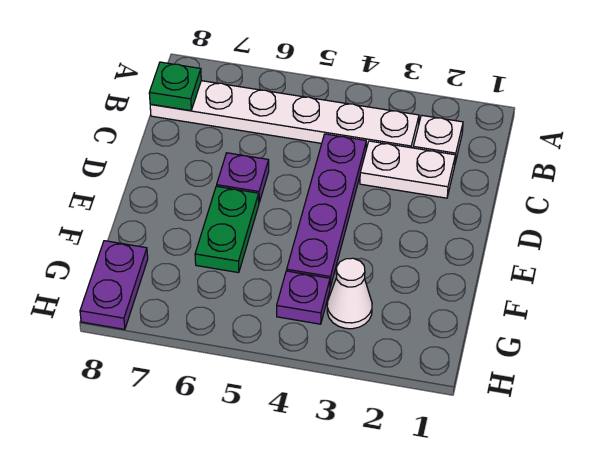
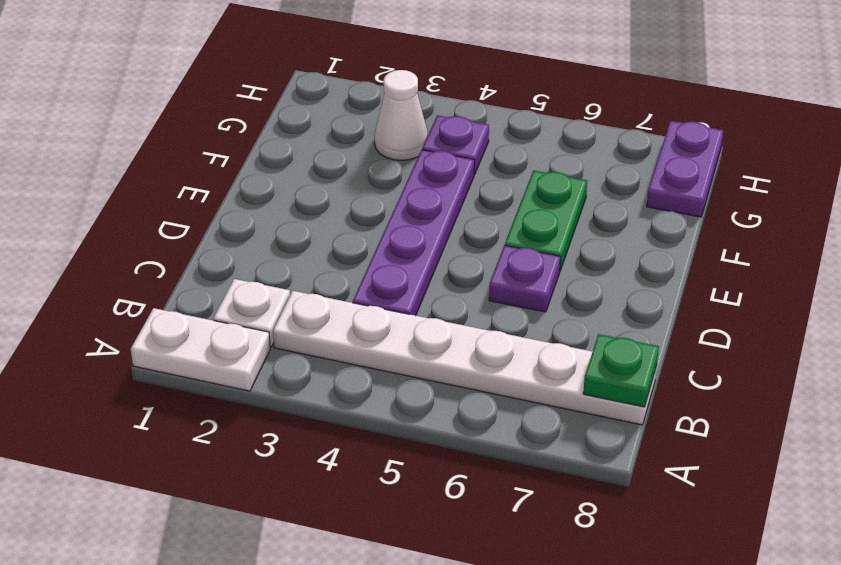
white plate C2:C3 level 1 -> white plate A1:A2 level 1

